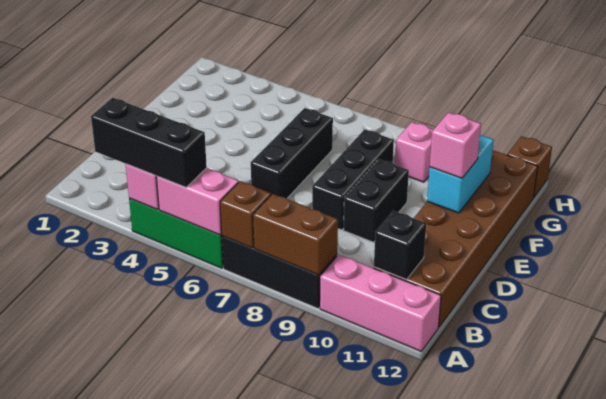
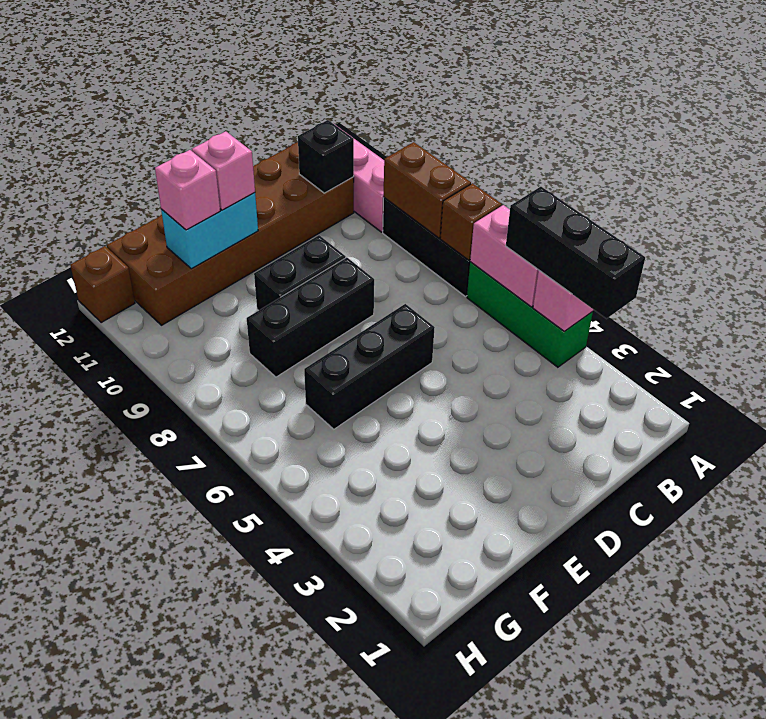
pink brick G9 level 1 -> pink brick F11 level 3

